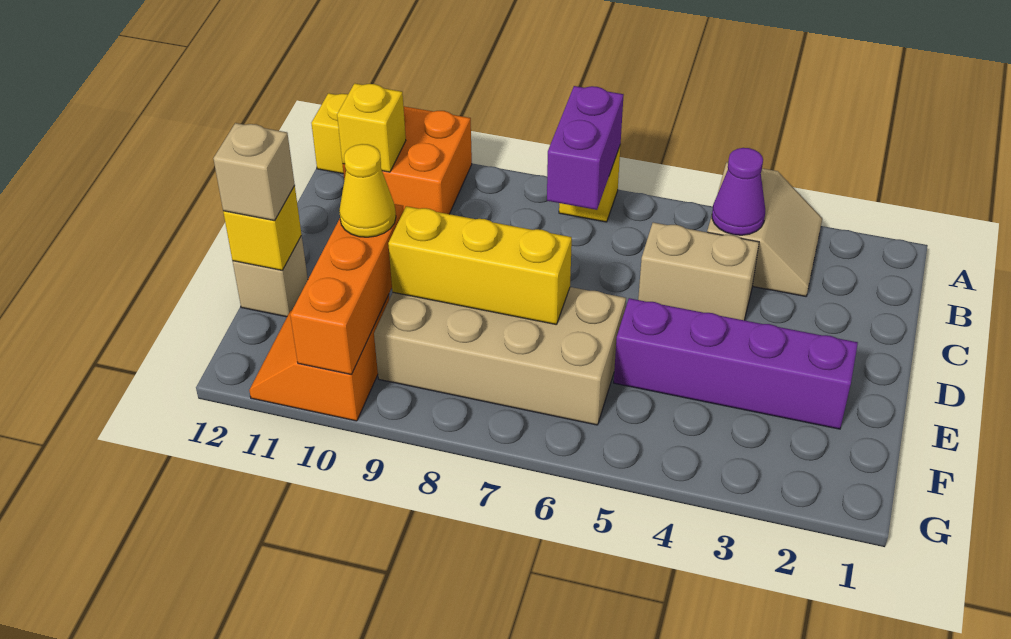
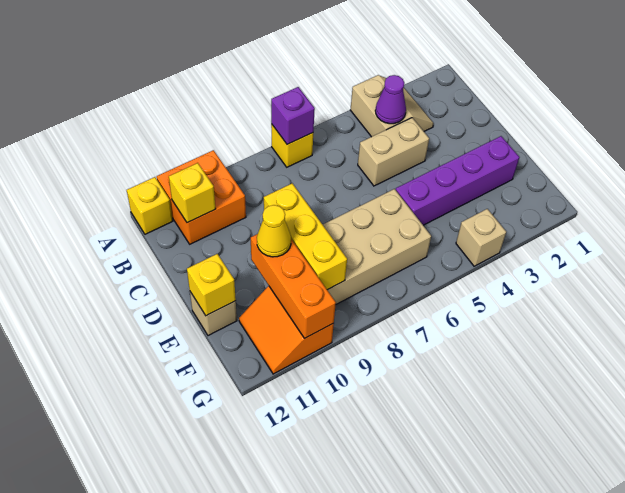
purple brick A7:B7 level 2 -> purple brick A7 level 2
yellow brick E7:E9 level 2 -> yellow brick D9:F9 level 2
tan brick E12 level 3 -> tan brick G4 level 1

